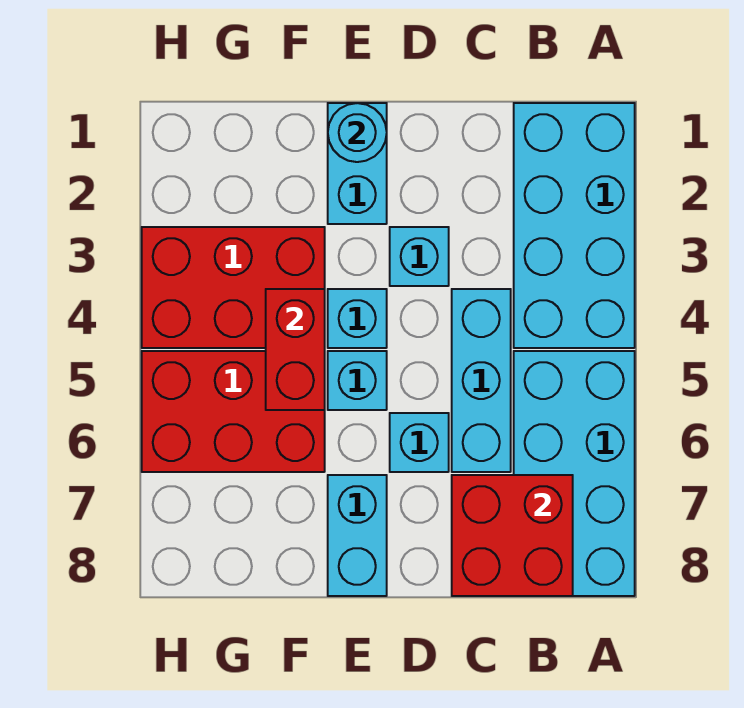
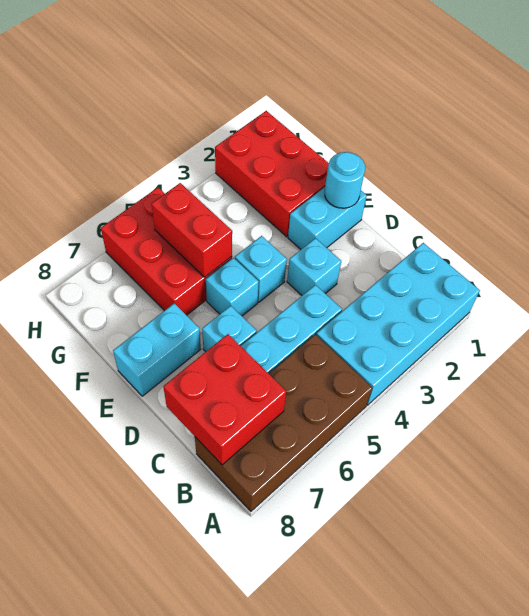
cyan brick A5:B8 level 1 -> brown brick A5:B8 level 1
red brick F3:H4 level 1 -> red brick F1:H2 level 1
red brick F4:F5 level 2 -> red brick F5:G5 level 2

